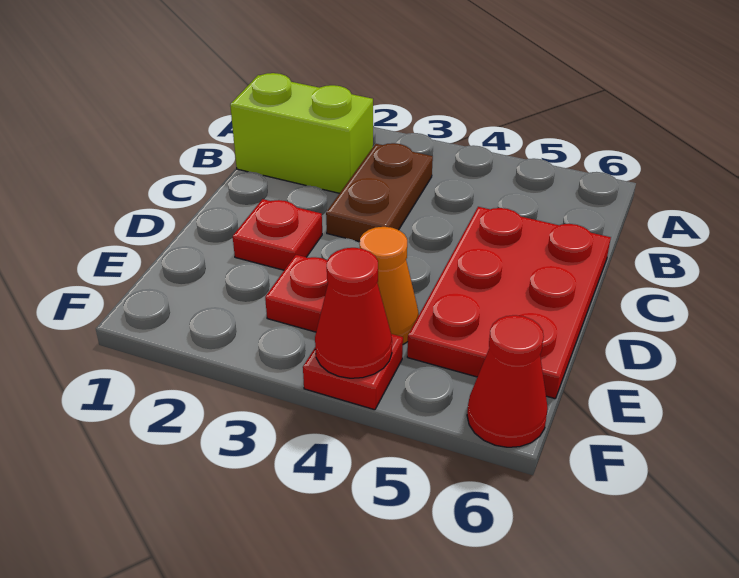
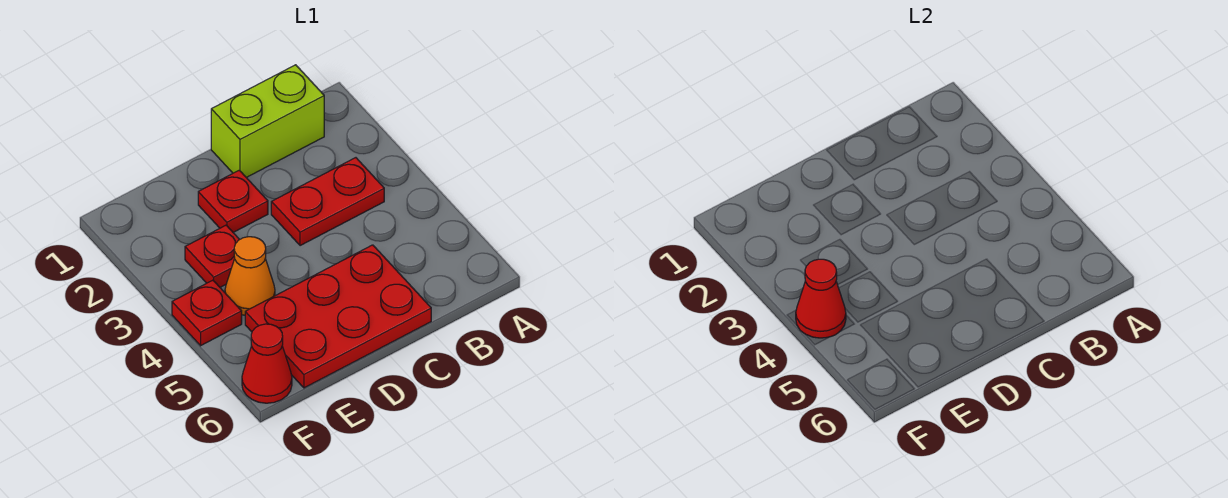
lime brick B1:B2 level 1 -> lime brick B1:C1 level 1
brown plate B3:C3 level 1 -> red plate B3:C3 level 1

